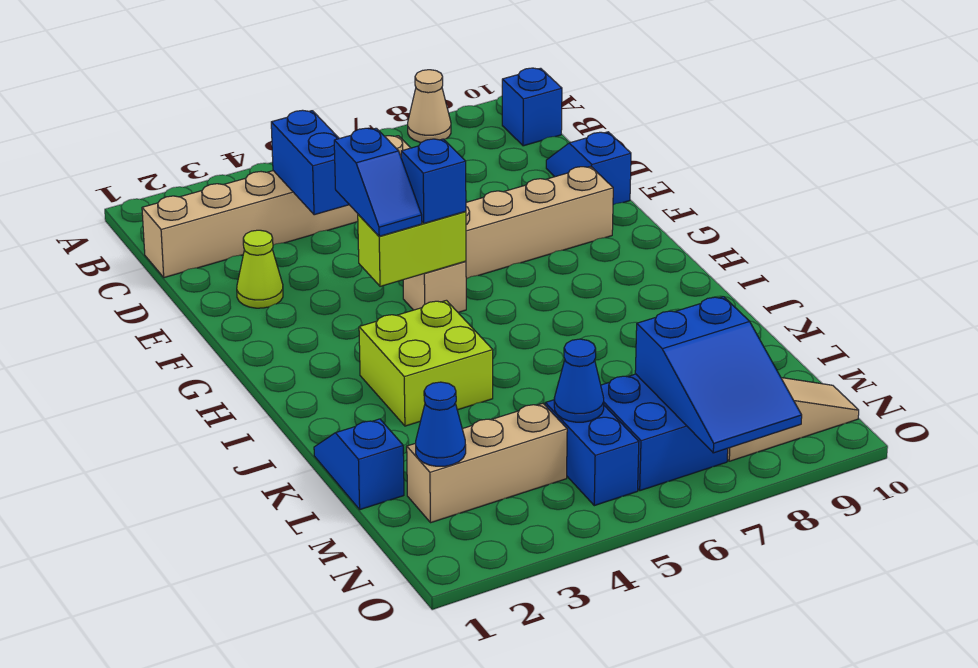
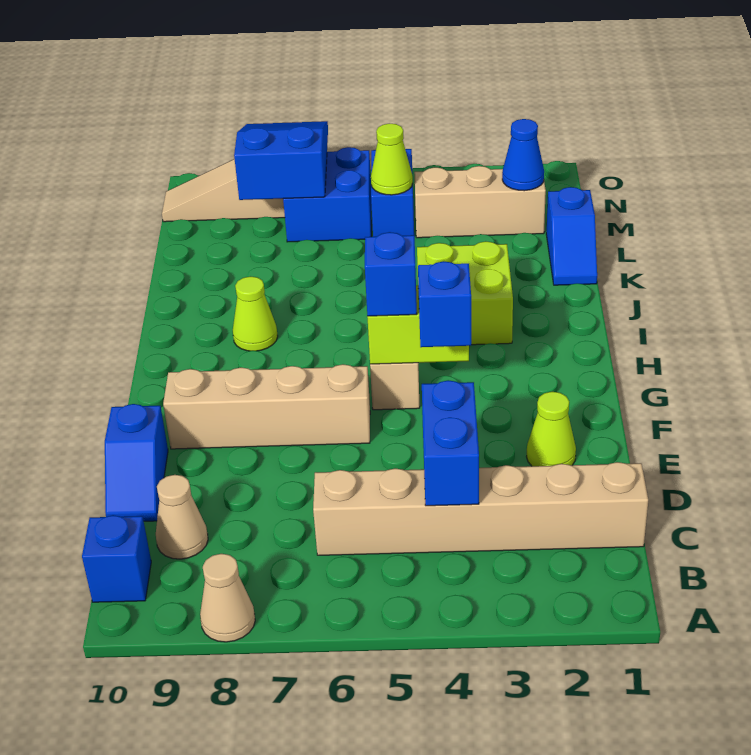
none -> tan cone C9 level 1
none -> lime cone I8 level 1
blue cone M5 level 2 -> lime cone M5 level 2

